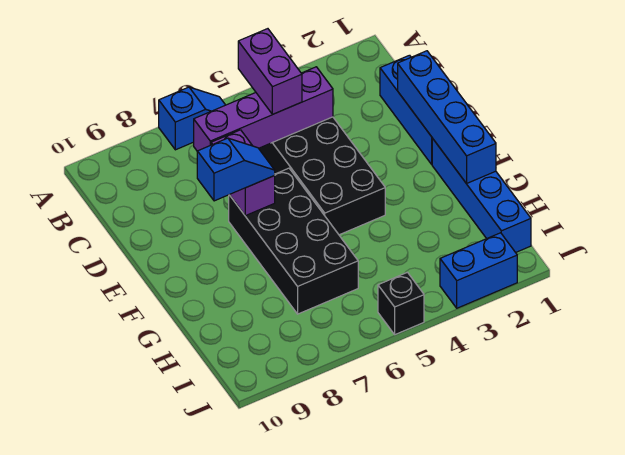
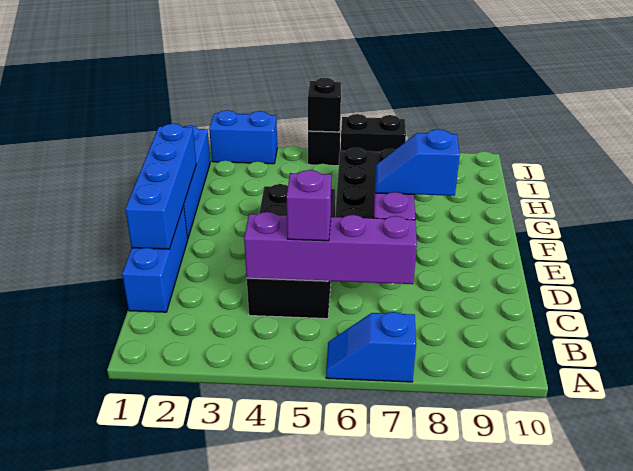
purple brick B5:C5 level 3 -> purple brick C5 level 3
none -> black brick J5 level 2
none -> black brick J6:J7 level 1

